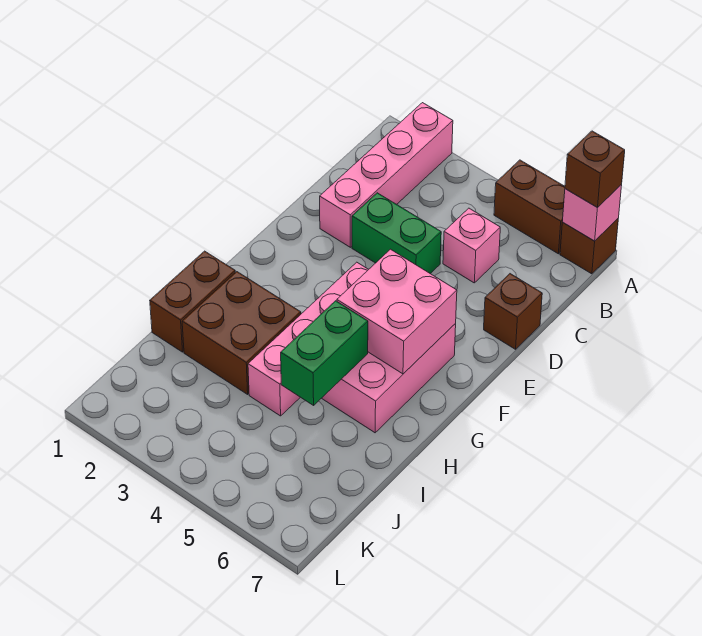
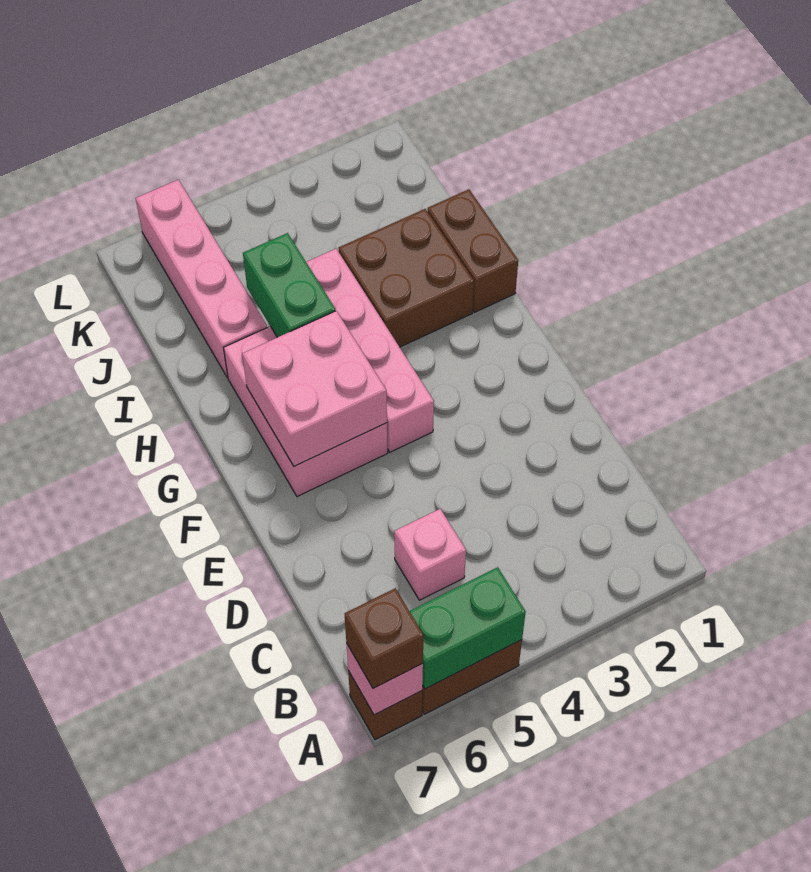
pink brick A2:D2 level 1 -> pink brick I6:L6 level 1
green brick D3:D4 level 1 -> green brick A5:A6 level 2
brown brick D7 level 1 -> none

